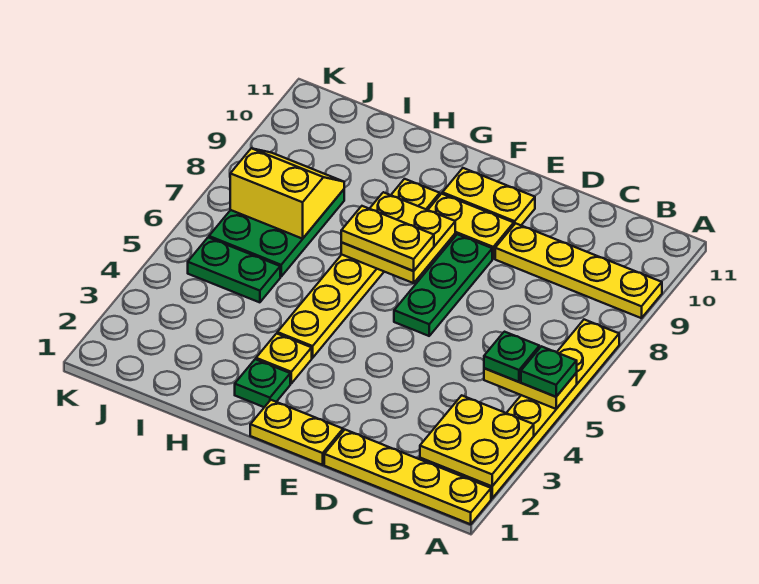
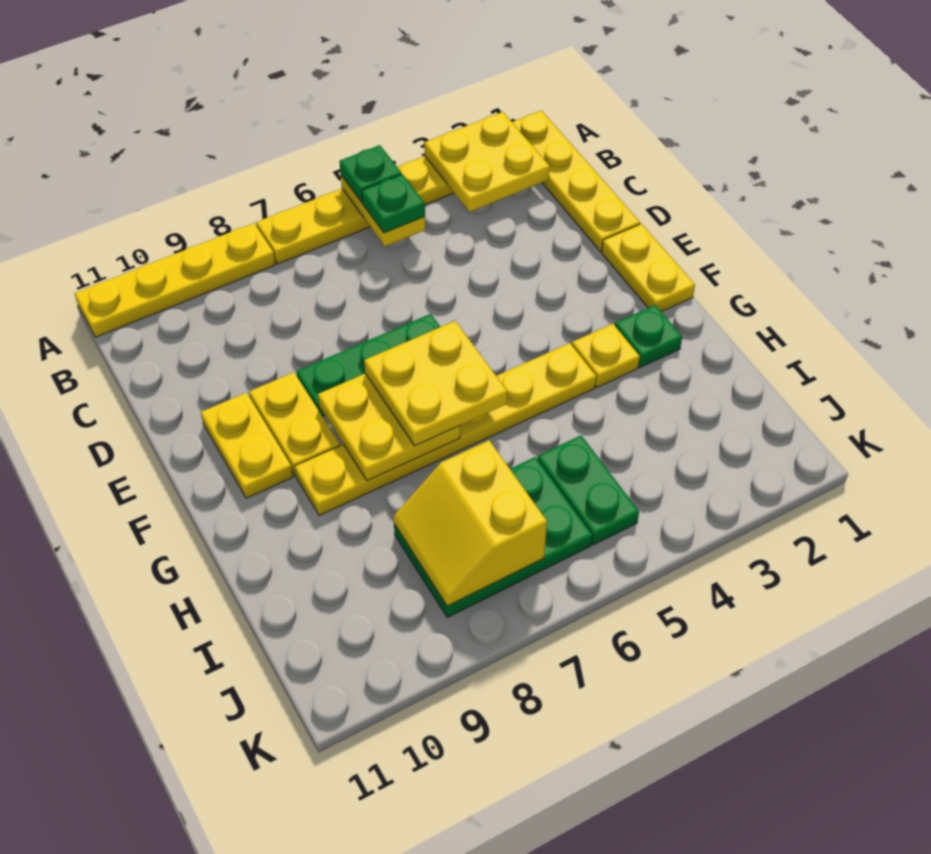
yellow plate A9:D9 level 1 -> yellow plate A8:A11 level 1
yellow plate F7:G7 level 3 -> yellow plate F6:G7 level 3

